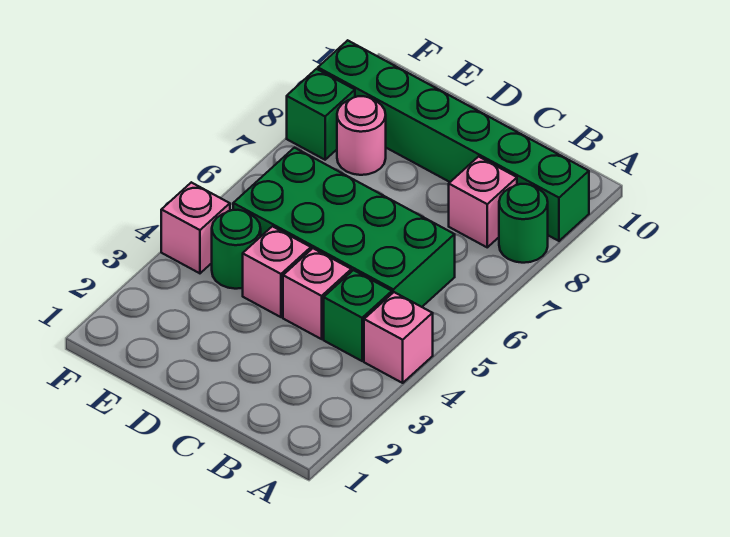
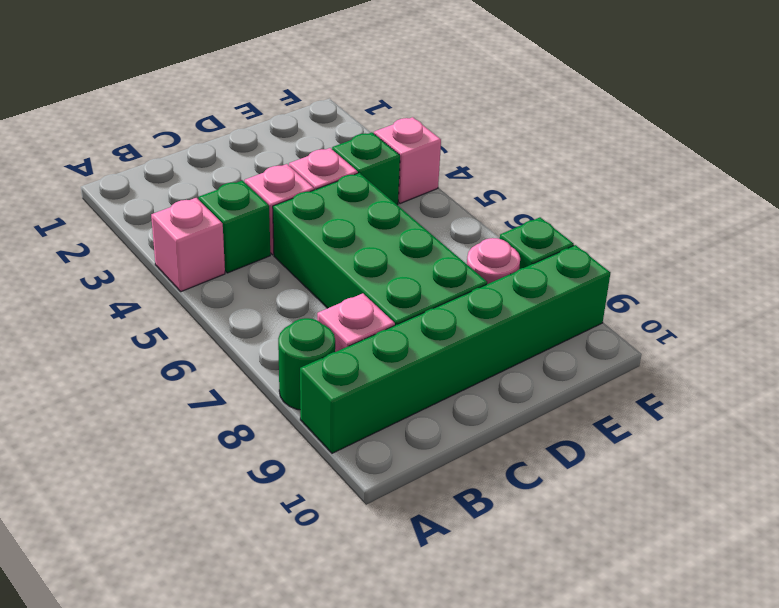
green brick B5:E6 level 1 -> green brick C5:D8 level 1
green round brick E4 level 1 -> green brick E4 level 1

